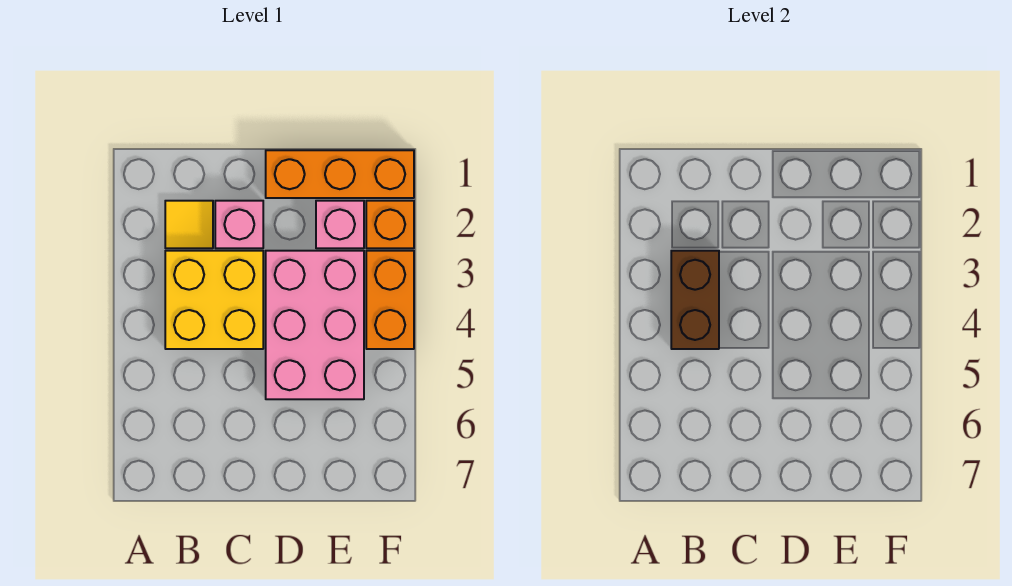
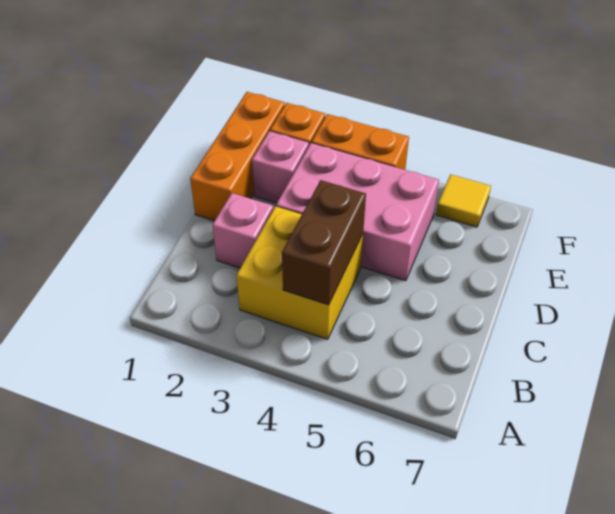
yellow tile B2 level 1 -> yellow tile F6 level 1
brown brick B3:B4 level 2 -> brown brick B4:C4 level 2

